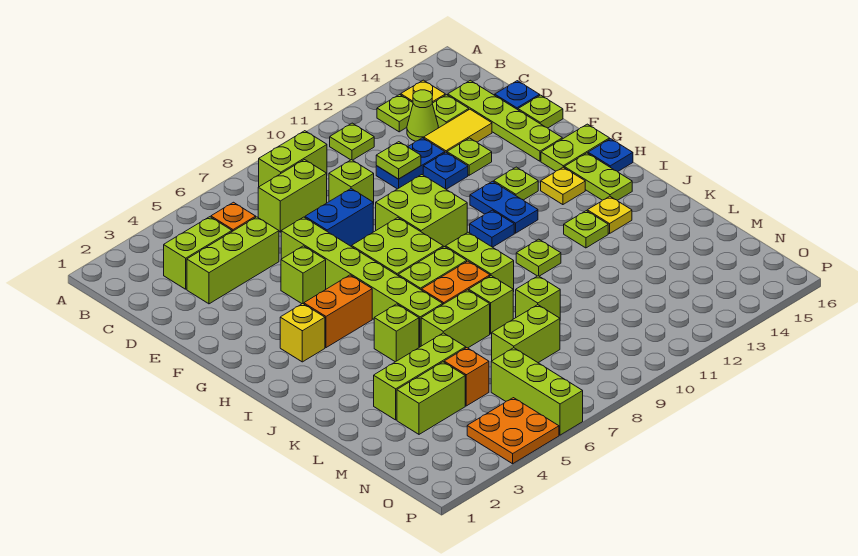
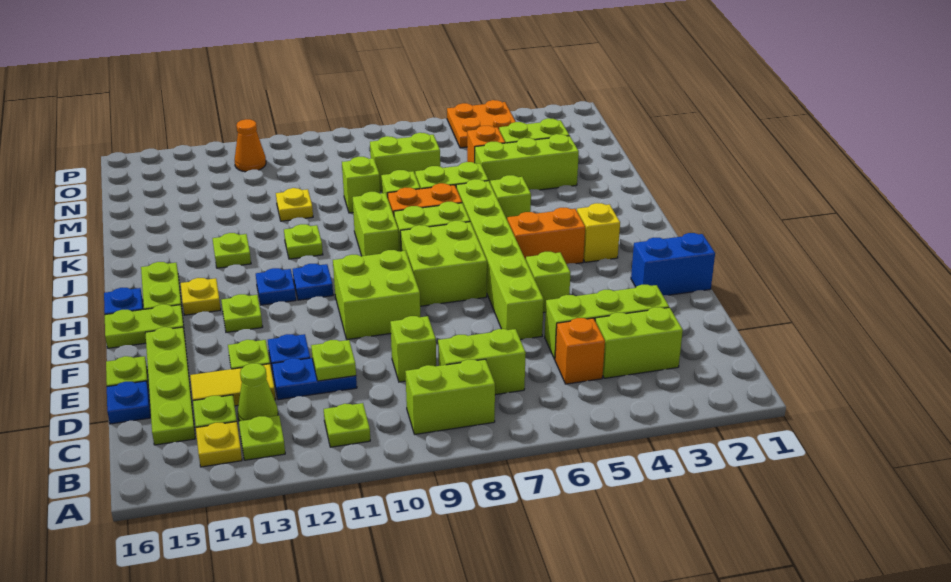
blue brick E7:E8 level 1 -> blue brick F1:F2 level 1
blue plate G12:H12 level 1 -> blue plate H12 level 1
yellow plate J14 level 1 -> yellow plate L11 level 1
lime brick N6:P6 level 1 -> none
none -> orange cone O12 level 1

